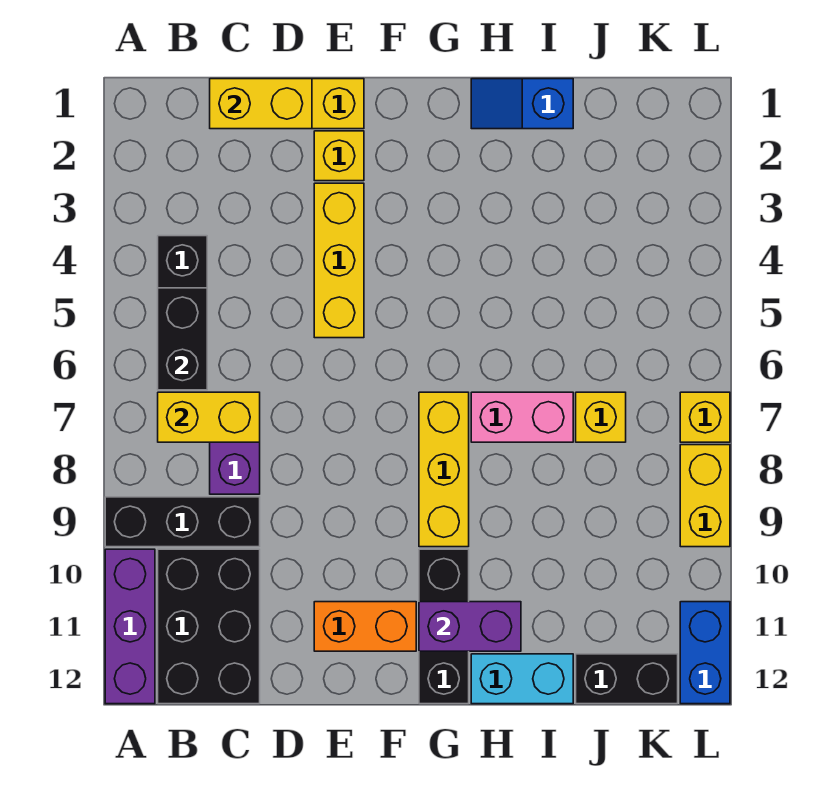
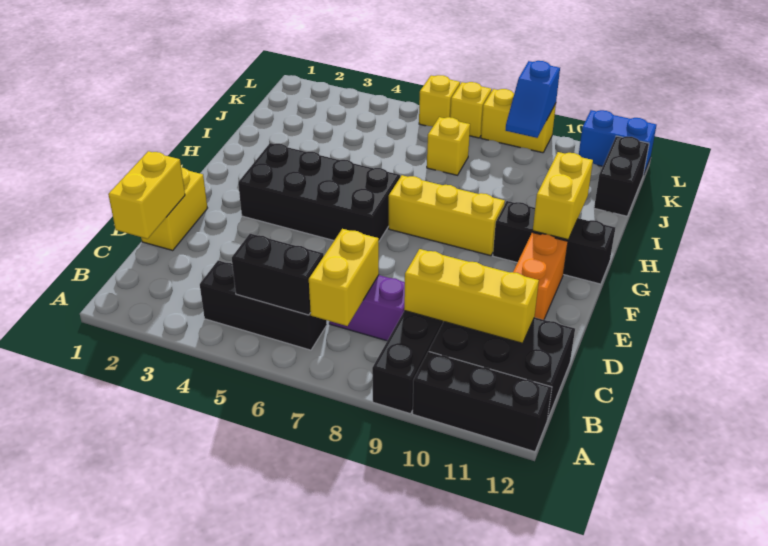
purple brick A10:A12 level 1 -> black brick A10:A12 level 1
yellow brick E2 level 1 -> yellow brick L6 level 1
yellow brick E3:E5 level 1 -> yellow brick C9:C11 level 2
none -> black brick F3:G6 level 1
purple brick G11:H11 level 2 -> yellow brick G11:H11 level 2
blue slope H1:I1 level 1 top I -> blue slope K9:L9 level 2 top L
pink brick H7:I7 level 1 -> none
cyan brick H12:I12 level 1 -> none

